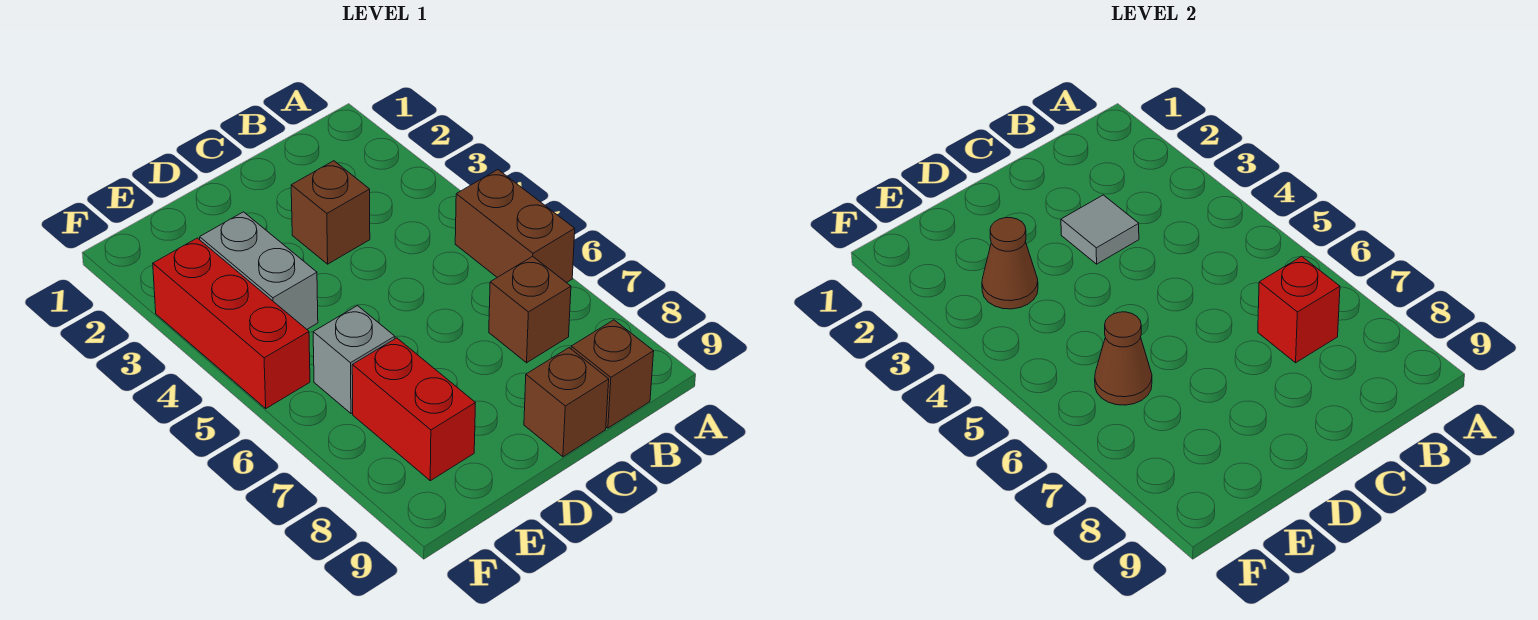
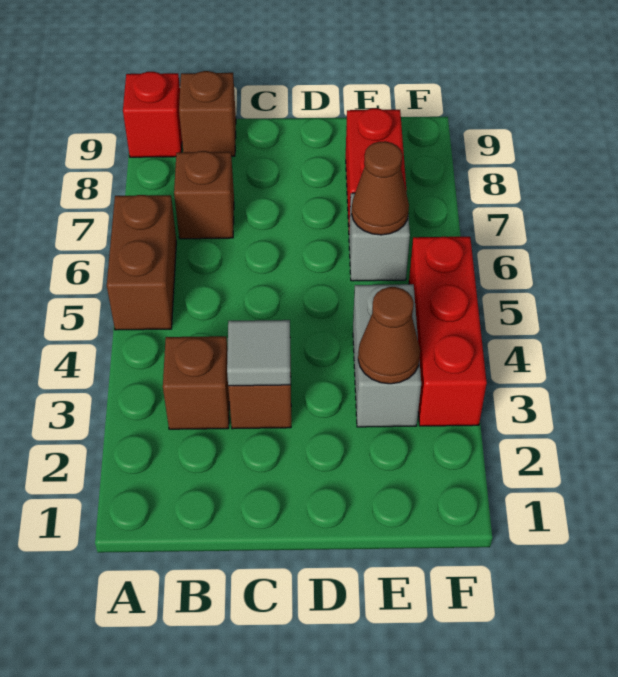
red brick B7 level 2 -> red brick A9 level 1
brown brick C9 level 1 -> brown brick B3 level 1

